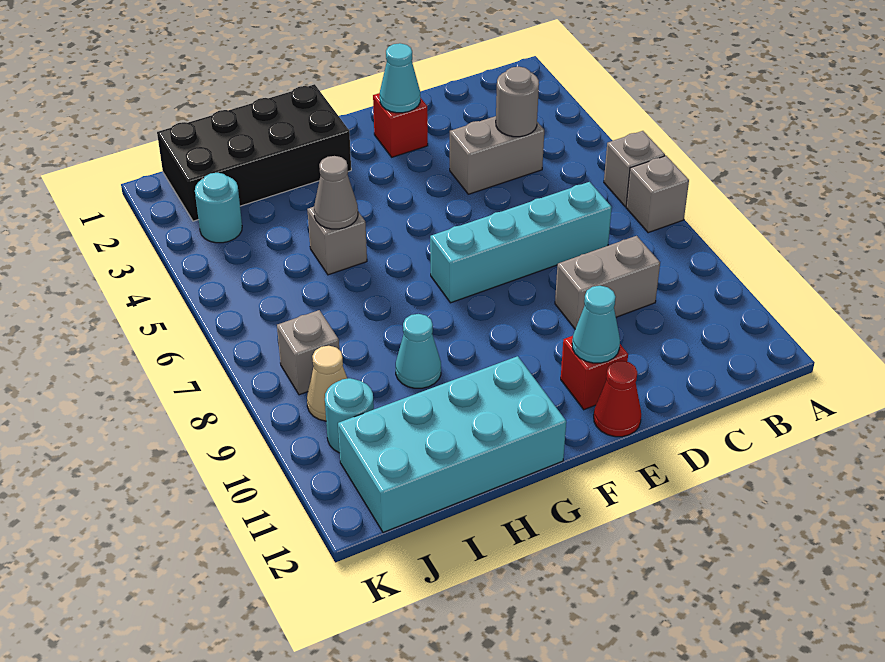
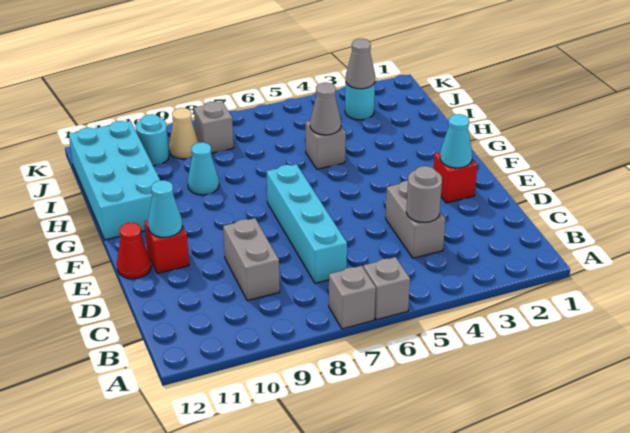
black brick G1:J2 level 1 -> none
none -> grey cone J3 level 2

